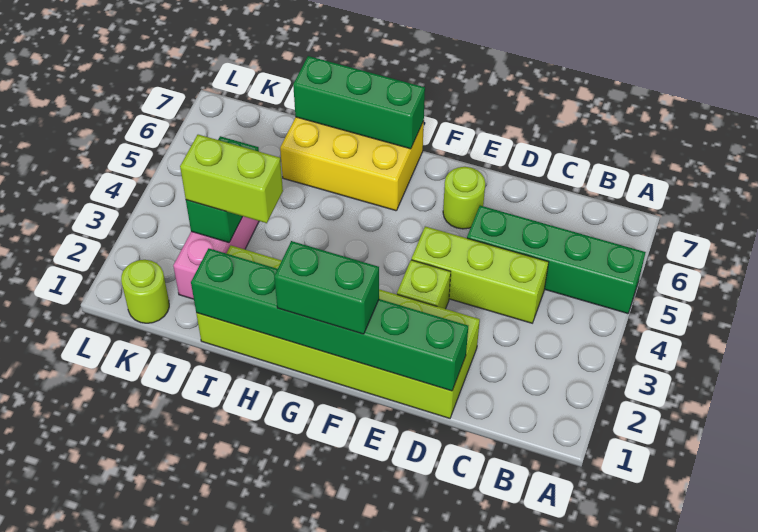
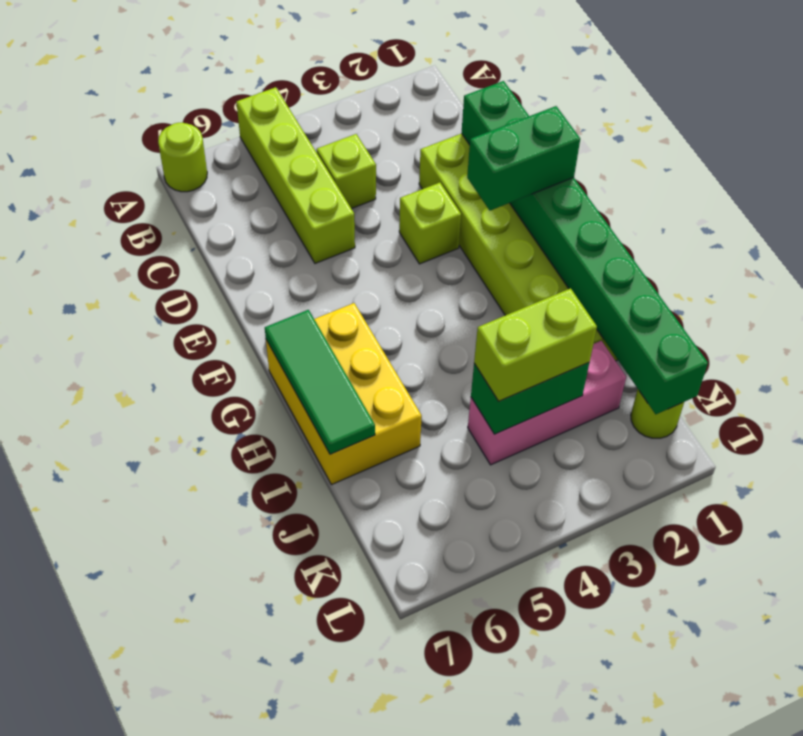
green brick A5:D5 level 1 -> lime brick A5:D5 level 1
lime brick C4:E4 level 1 -> lime brick C4 level 1
green brick D1:I1 level 2 -> green brick D1:K1 level 2
lime round brick E6 level 1 -> lime round brick A7 level 1
green brick F1:G1 level 3 -> green brick F1:F2 level 3
green brick G7:I7 level 2 -> green tile G7:I7 level 2
lime brick I3:J3 level 3 -> lime brick J3:J4 level 3

